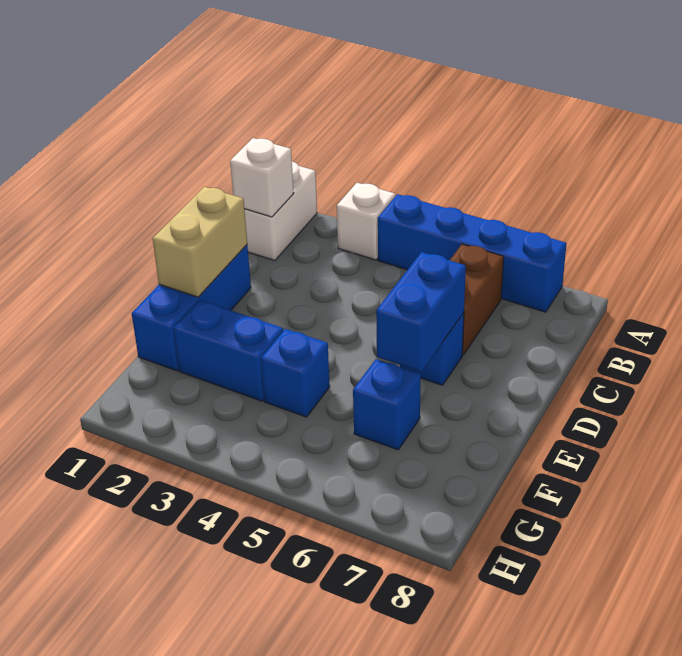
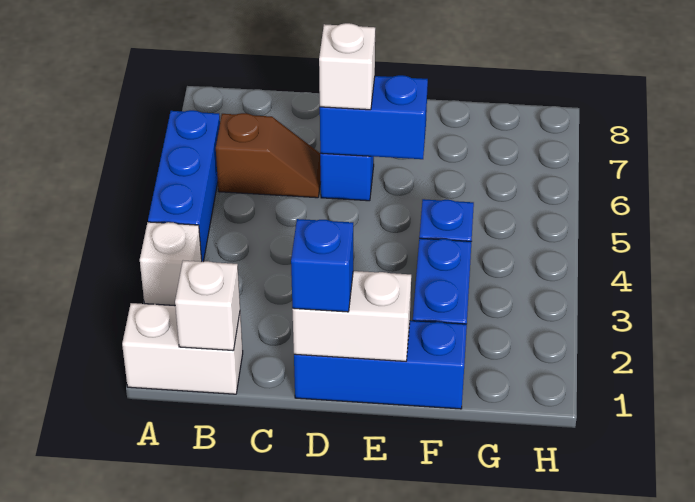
blue brick A4:A7 level 1 -> blue brick A4:A6 level 1
brown brick B6:C6 level 1 -> brown slope B6:C6 level 1 top B
tan brick D1:E1 level 2 -> white brick D1:E1 level 2
none -> white brick D6 level 3
blue brick F6 level 1 -> blue brick D1 level 3

